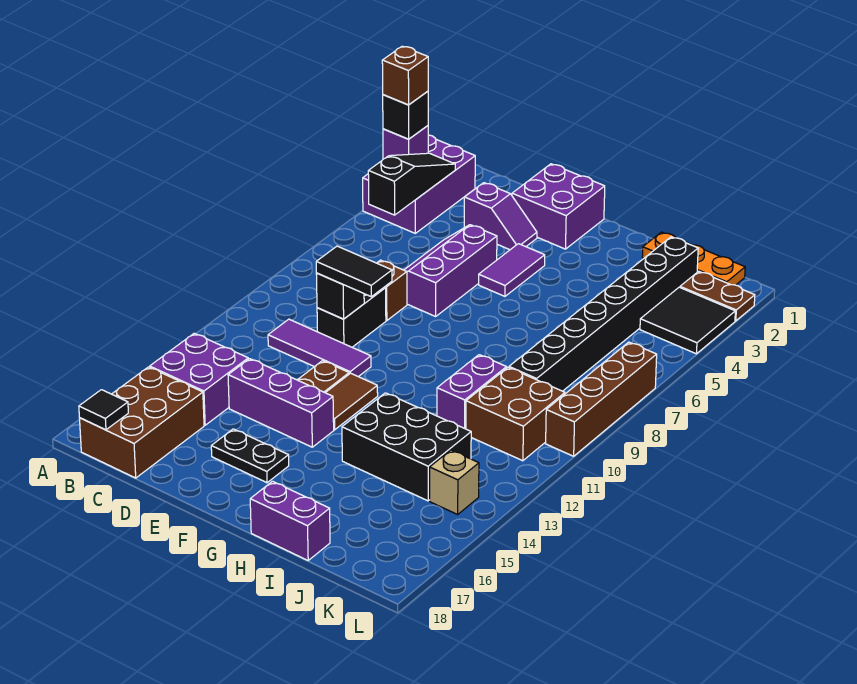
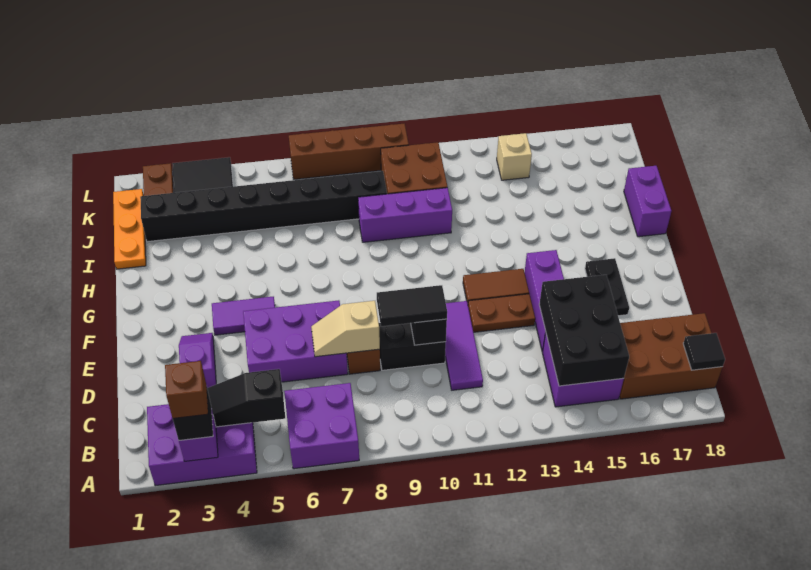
purple slope D5:E7 level 1 top E -> purple brick D5:E7 level 1
none -> tan slope D7:D8 level 2 top 8
black tile D10:E10 level 3 -> black tile D9:D10 level 3
purple brick E1:F2 level 1 -> purple brick A6:B7 level 1
black brick H13:J14 level 1 -> black brick B14:D15 level 2
purple brick I10:I11 level 1 -> purple brick I9:I11 level 1

